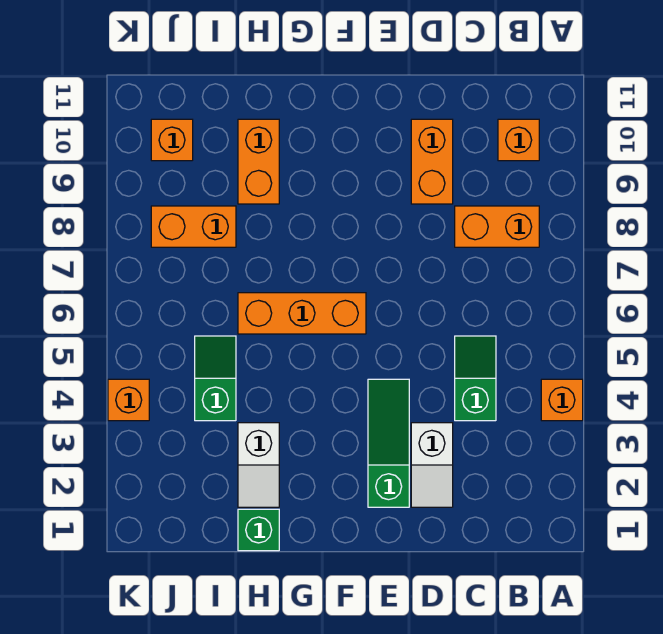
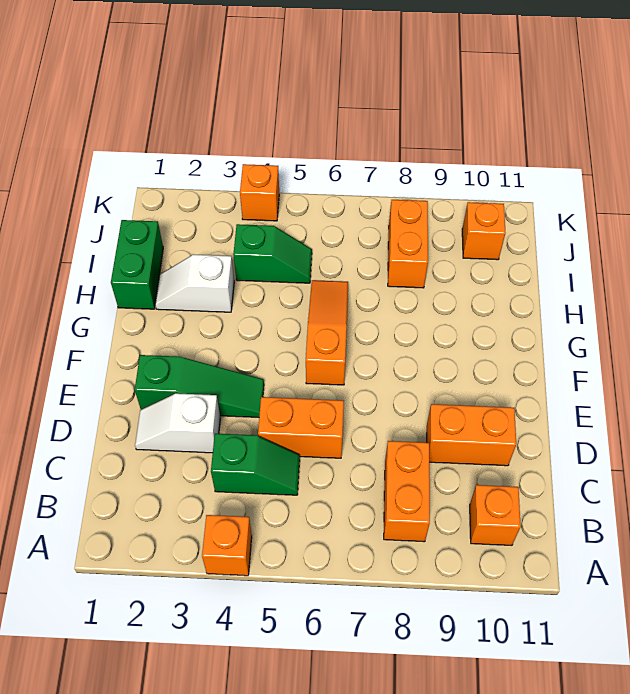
orange brick F6:H6 level 1 -> orange slope F6:H6 level 1 top F
green brick H1 level 1 -> green brick H1:I1 level 1
orange brick H9:H10 level 1 -> orange brick D5:D6 level 1

